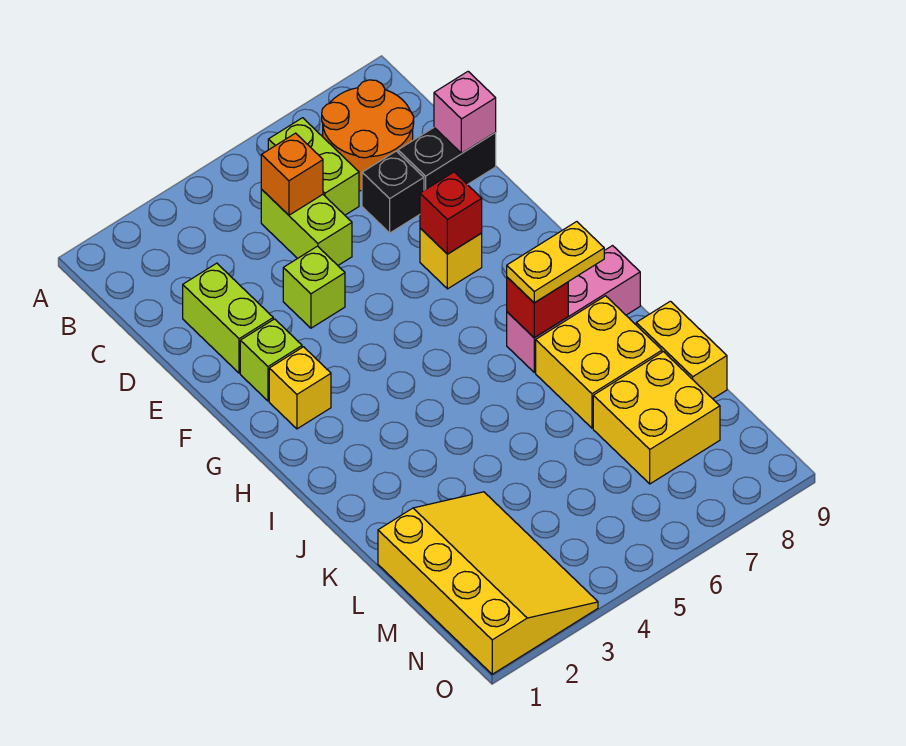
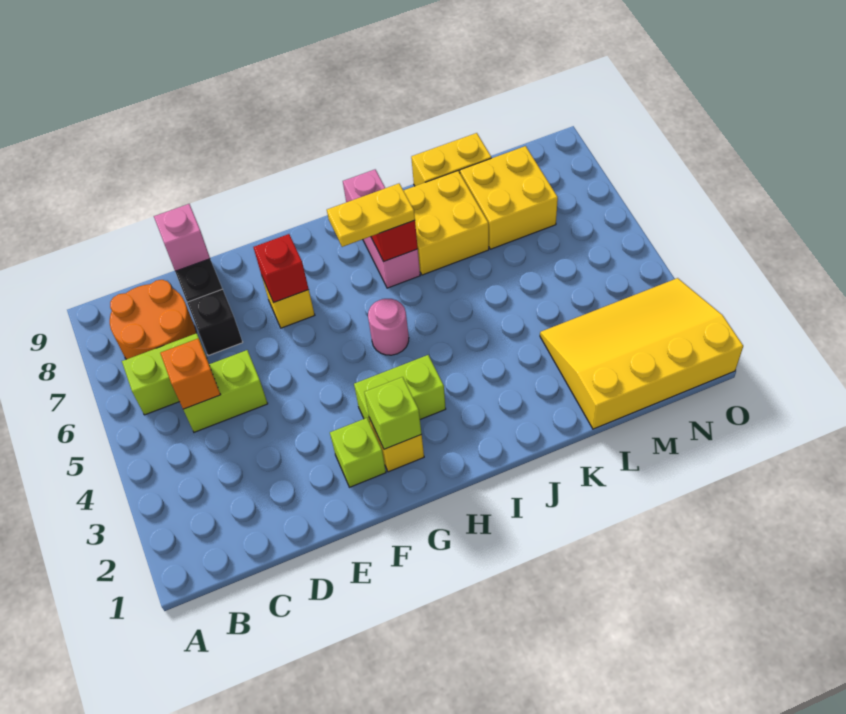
lime brick D2:E2 level 1 -> lime brick G3:H3 level 1
lime brick E4 level 1 -> lime brick G2 level 2
none -> pink round brick H5 level 1
yellow plate I7:I8 level 3 -> yellow plate H7:I7 level 3

